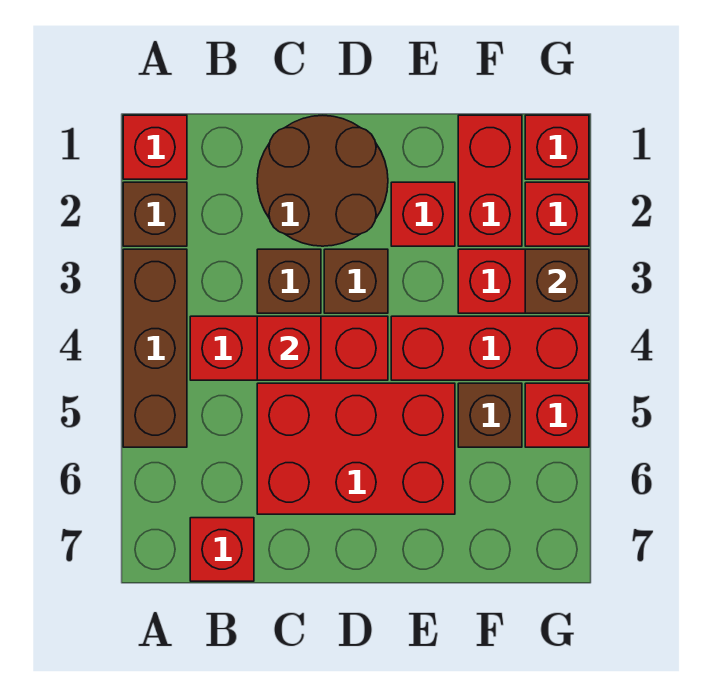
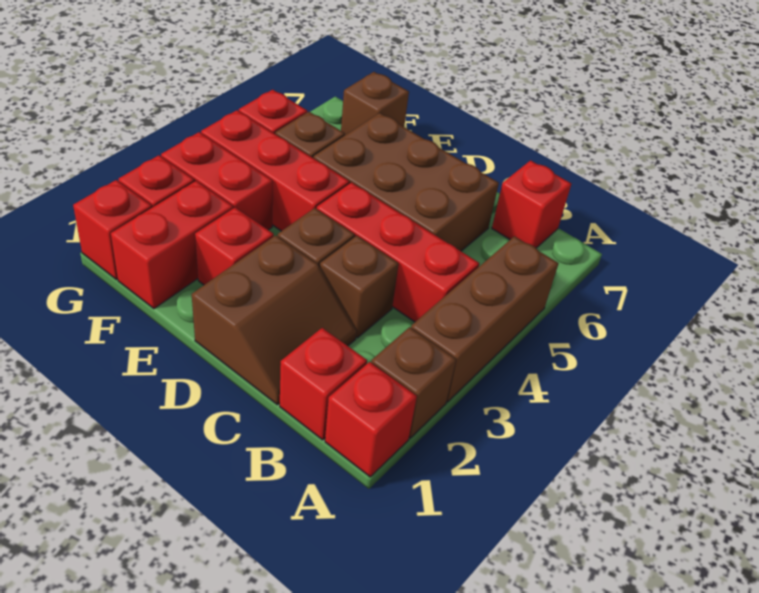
brown round brick C1:D2 level 1 -> brown slope C1:D2 level 1 top D
red brick C4 level 2 -> red brick B1 level 1
red brick C5:E6 level 1 -> brown brick C5:E6 level 1
brown brick G3 level 2 -> brown brick F7 level 1

